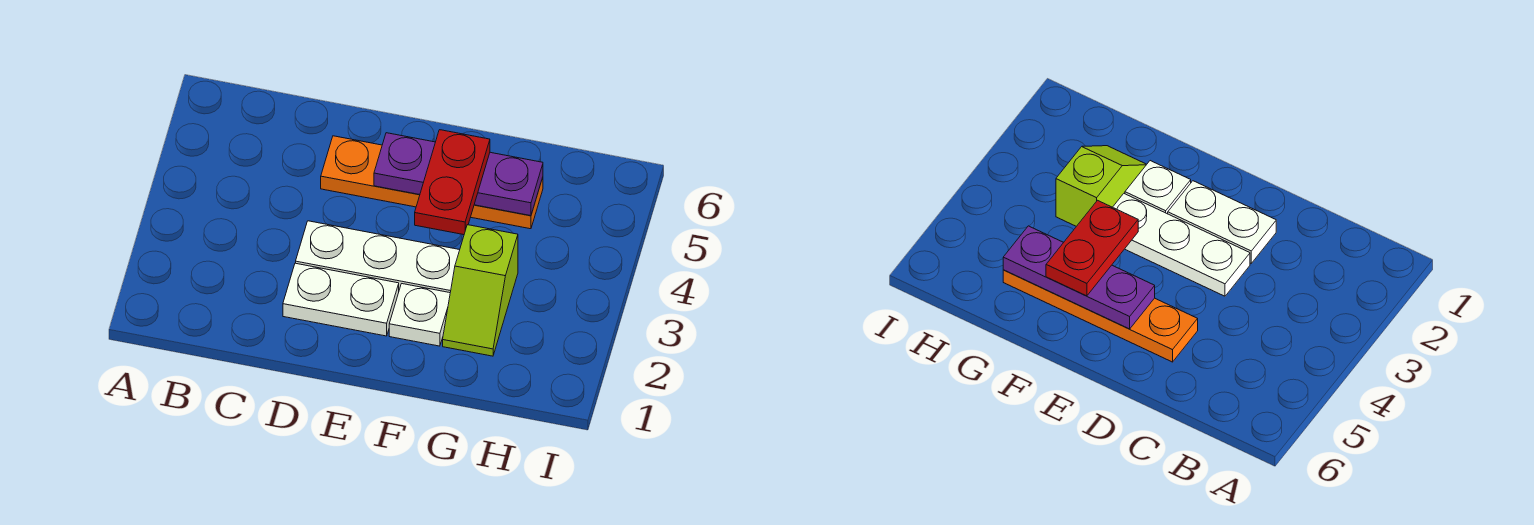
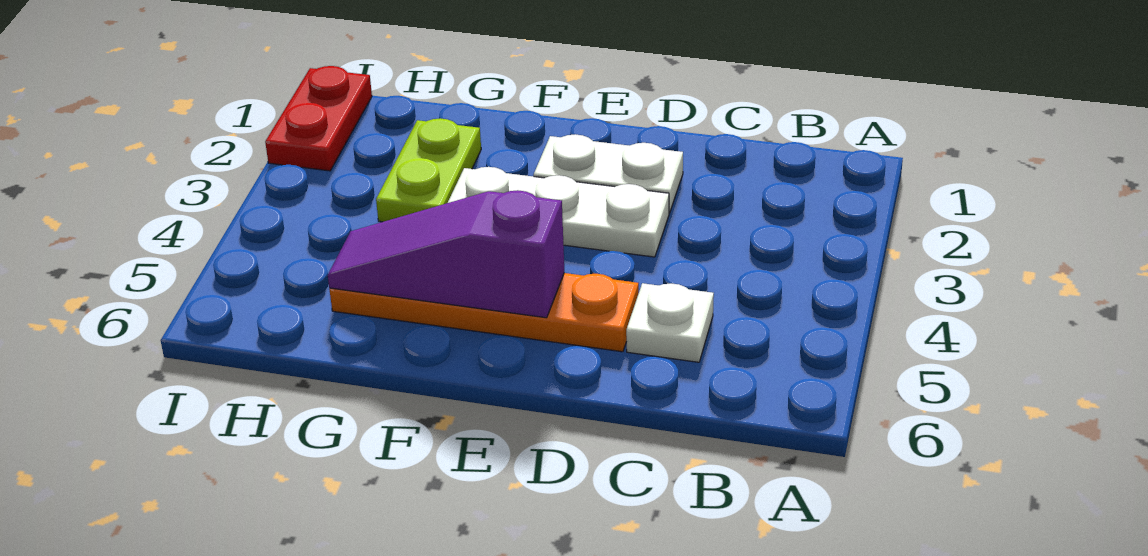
purple plate E5:G5 level 2 -> purple slope E5:G5 level 2 top E
white plate F2 level 1 -> white plate C5 level 1
red plate F4:F5 level 3 -> red plate I1:I2 level 1
lime slope G2:G3 level 1 top 3 -> lime plate G2:G3 level 1

